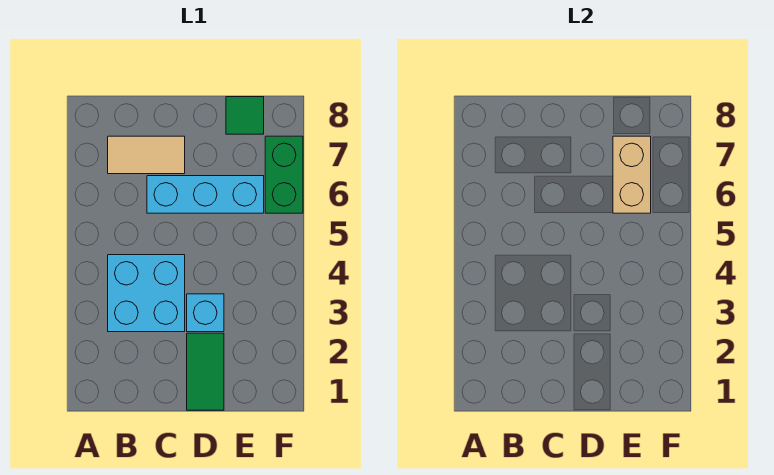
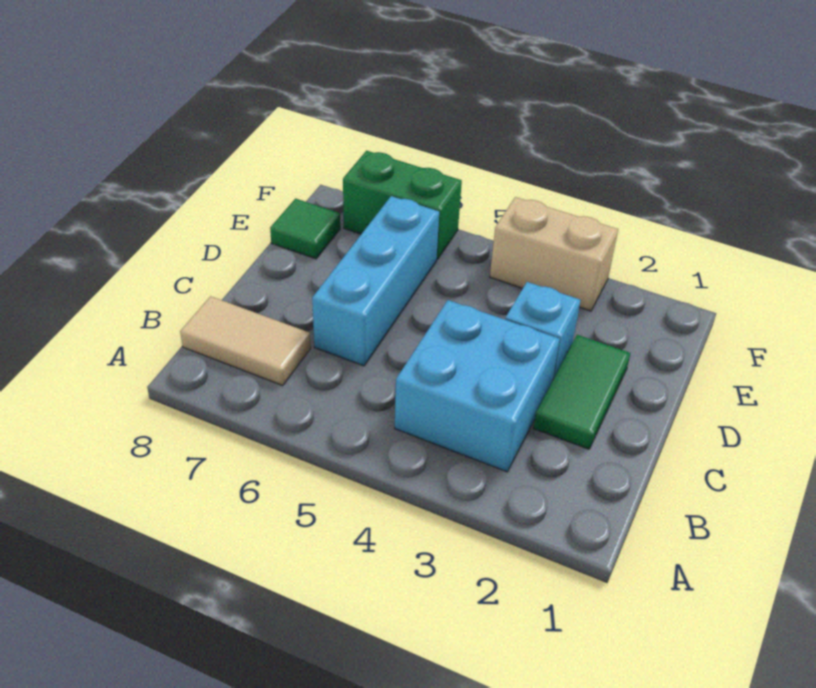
tan tile B7:C7 level 1 -> tan tile B7:B8 level 1
green tile D1:D2 level 1 -> green tile C2:D2 level 1
tan brick E6:E7 level 2 -> tan brick F3:F4 level 1

